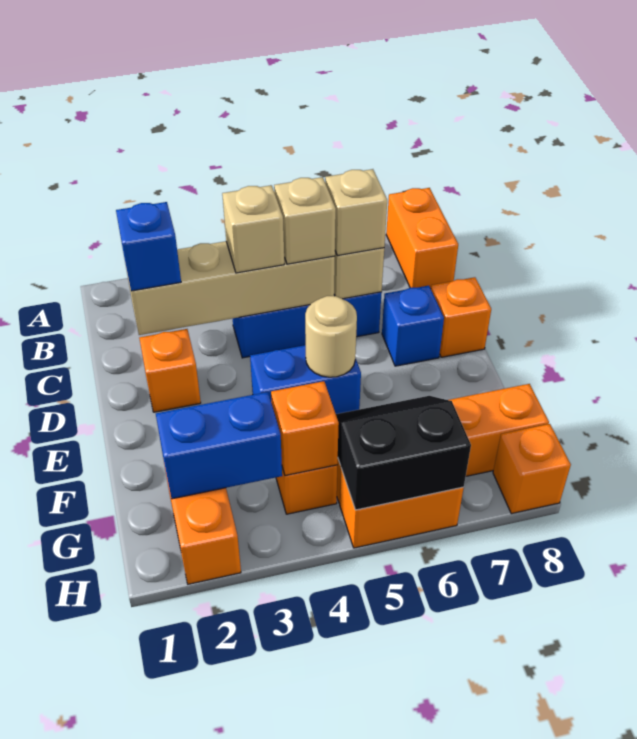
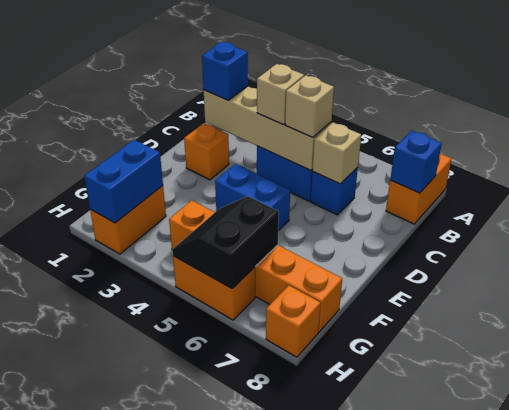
tan brick C6 level 3 -> none
blue brick D7 level 1 -> blue brick B8 level 2
orange brick D8 level 1 -> none
tan round brick E5 level 2 -> none
blue brick G2:G3 level 2 -> blue brick G2:H2 level 2
orange brick G4 level 2 -> none
black slope G5:H6 level 2 top H -> black slope G5:H6 level 2 top 6

